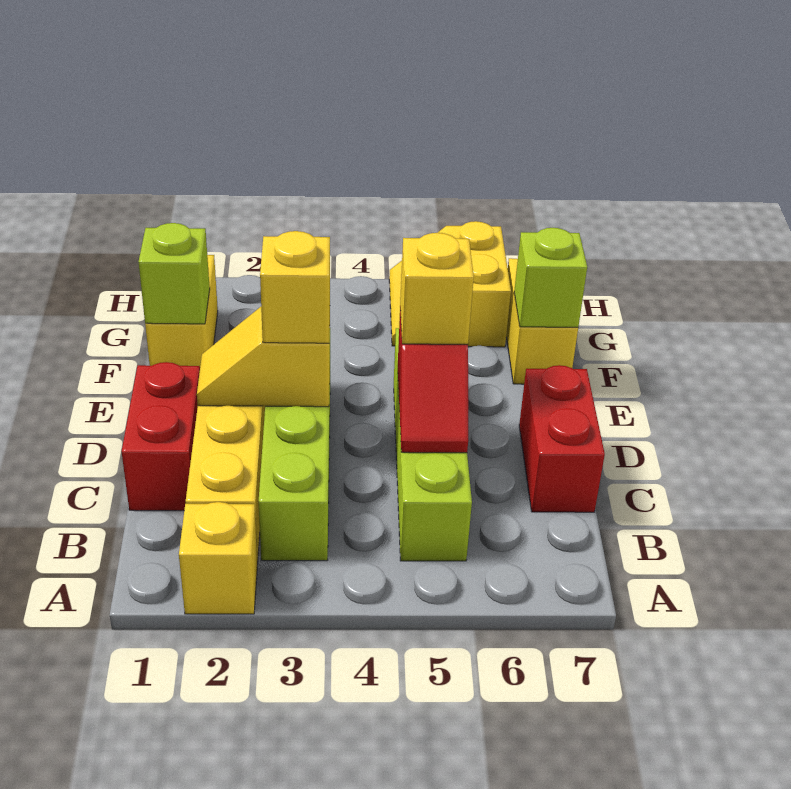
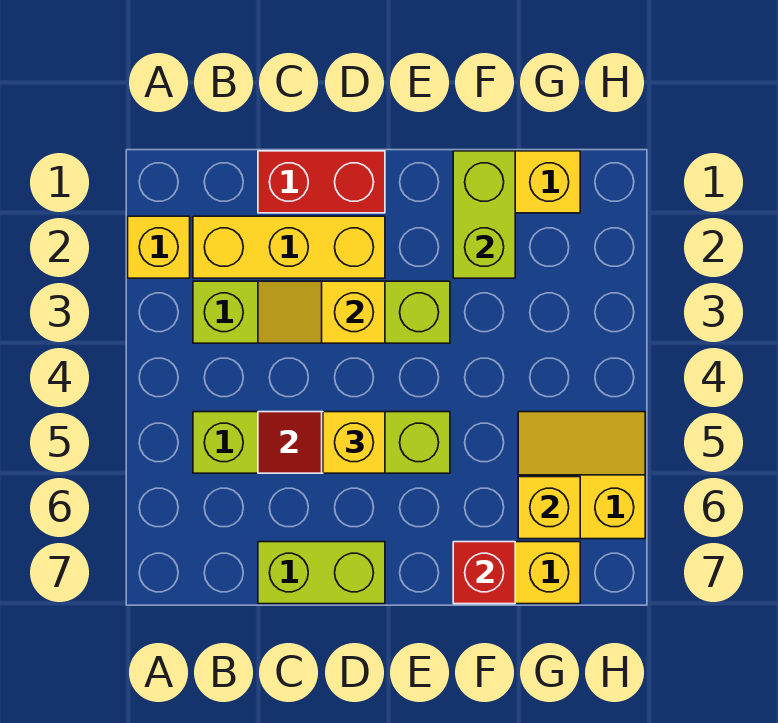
red brick C7:D7 level 1 -> lime brick C7:D7 level 1
yellow slope D2:D3 level 2 top 3 -> yellow slope C3:D3 level 2 top D
yellow brick D3 level 3 -> yellow brick G6 level 2
lime brick F1 level 2 -> lime brick F1:F2 level 2
lime brick F7 level 2 -> red brick F7 level 2

